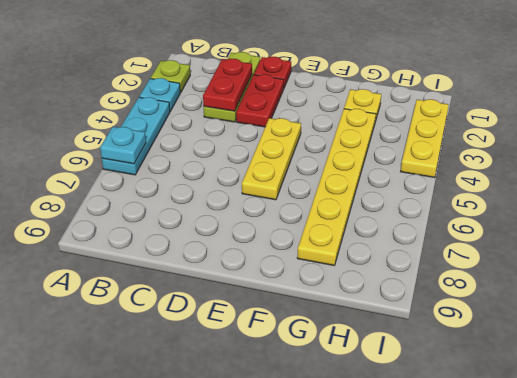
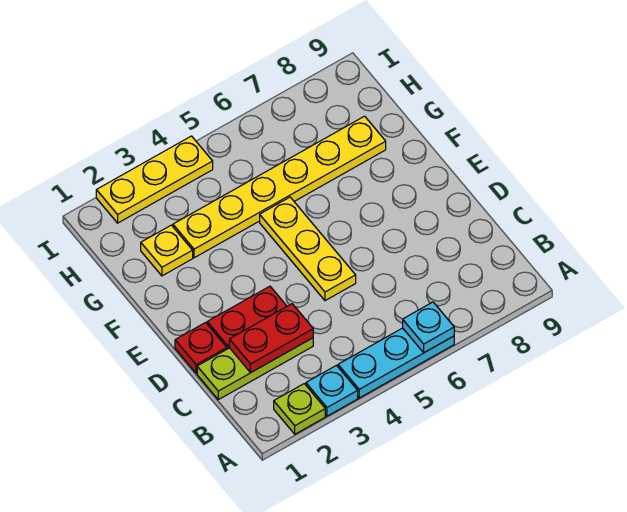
yellow plate E4:E6 level 1 -> yellow plate D5:F5 level 1

